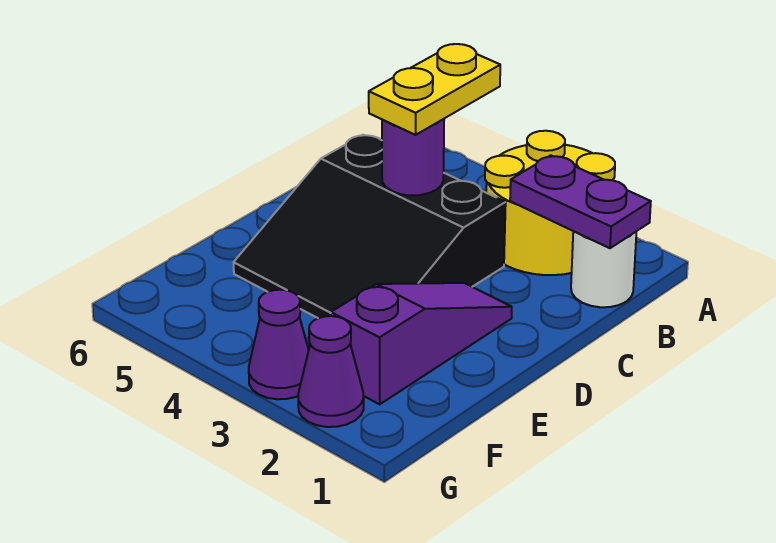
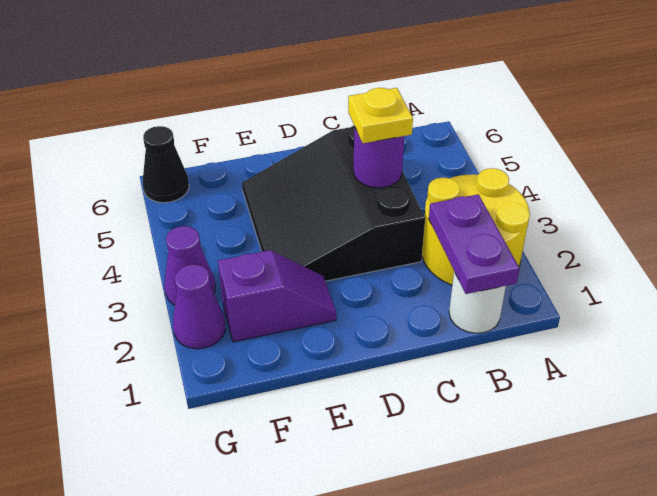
yellow plate B4:C4 level 3 -> yellow plate C4 level 3
purple slope D2:F2 level 1 top F -> purple slope E2:F2 level 1 top F
none -> black cone G6 level 1

